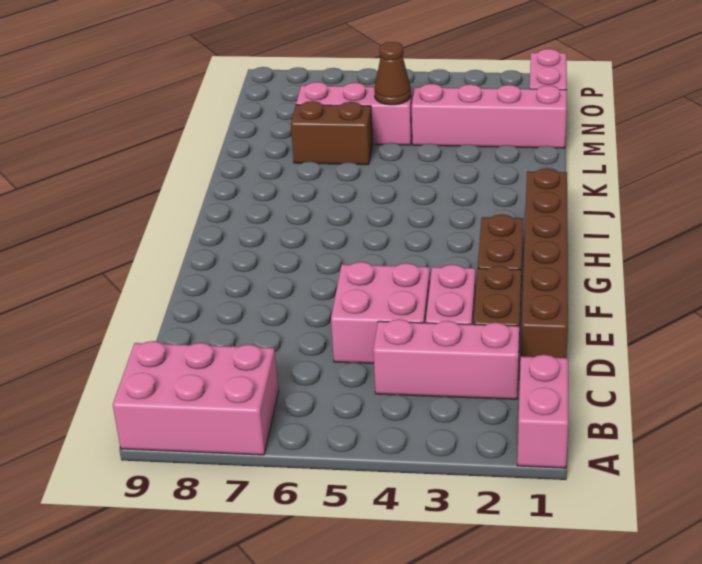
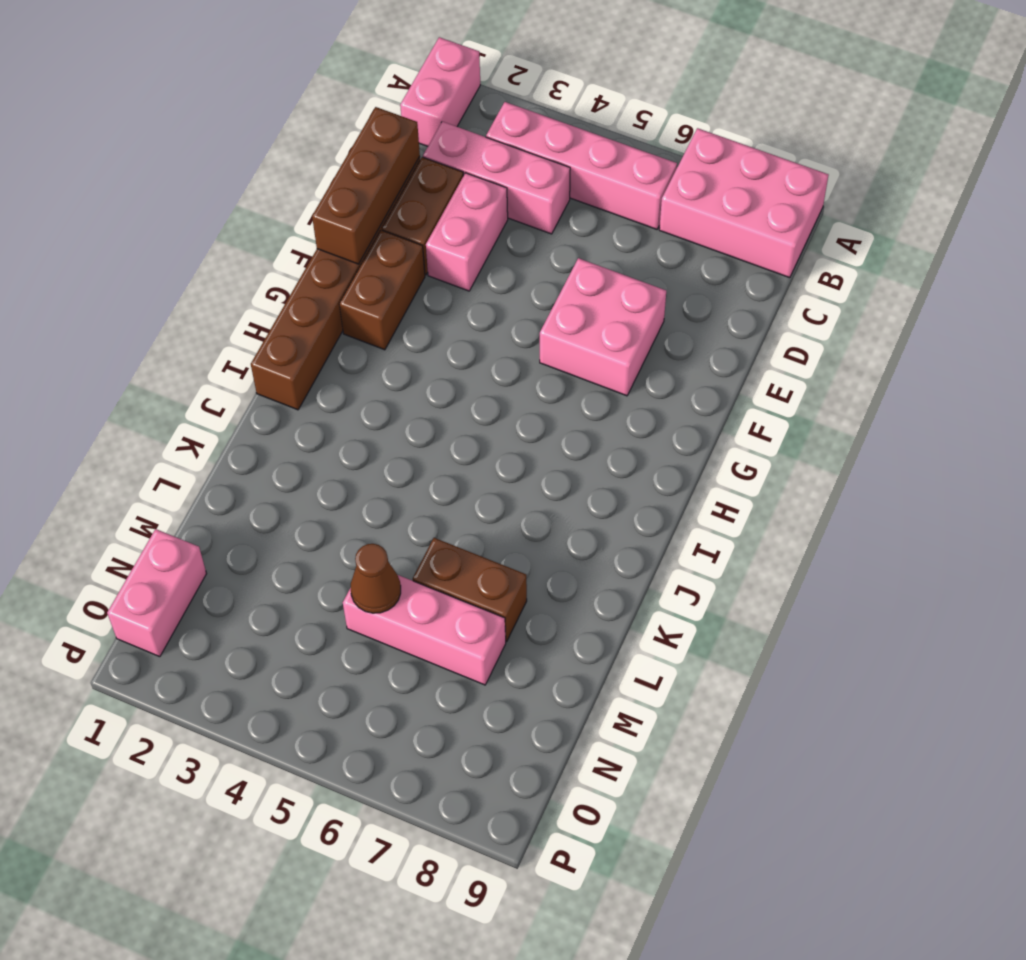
none -> brown brick D1:F1 level 2
pink brick D4:E5 level 1 -> pink brick E6:F7 level 1
pink brick M1:M4 level 1 -> pink brick B3:B6 level 1

